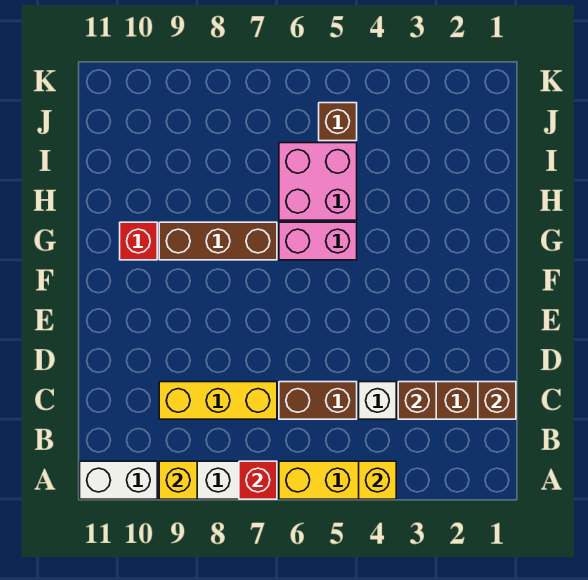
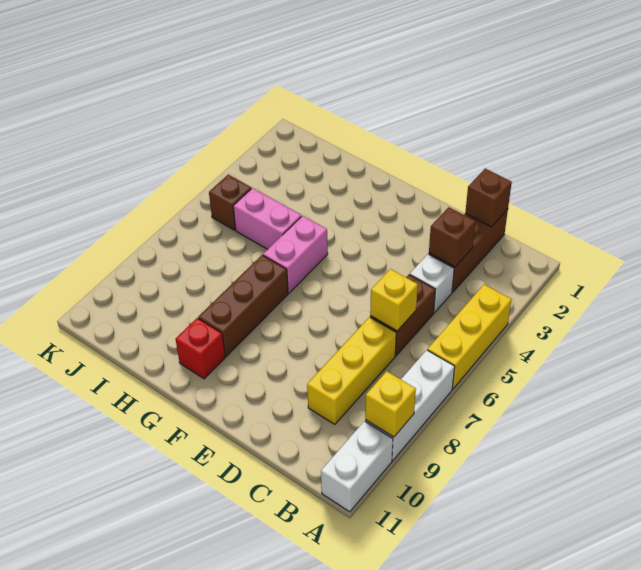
yellow brick A4 level 2 -> yellow brick C6 level 2
red brick A7 level 2 -> none
pink brick H5:I6 level 1 -> pink brick H5:I5 level 1

